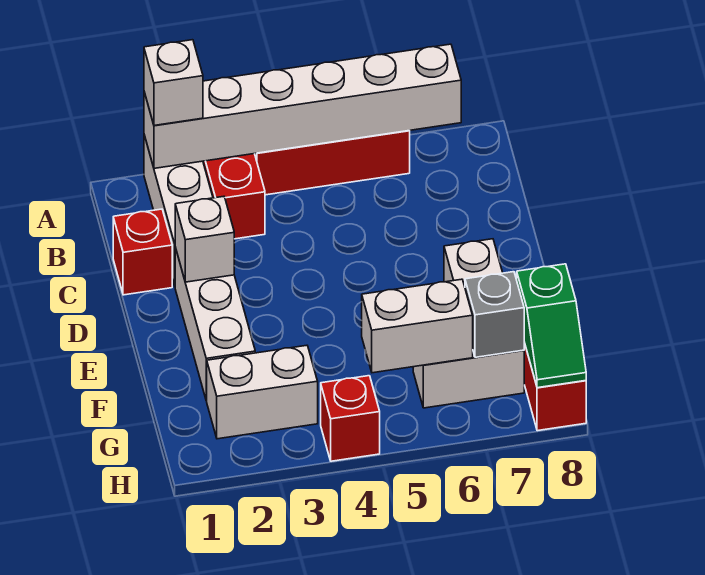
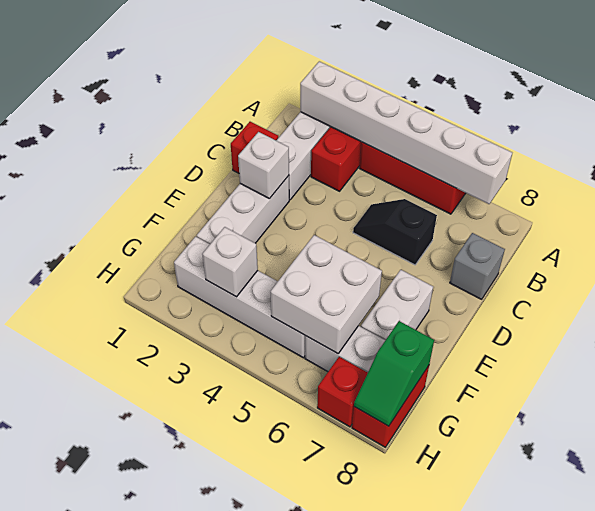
white brick A2 level 3 -> white brick G3 level 2
none -> black slope C5:C6 level 1 top 6
white brick G2:G3 level 1 -> white brick G2:G5 level 1
white brick G5:G6 level 2 -> white brick F5:G6 level 2
grey brick G7 level 2 -> grey brick C8 level 1
red brick H4 level 1 -> red brick H7 level 1

